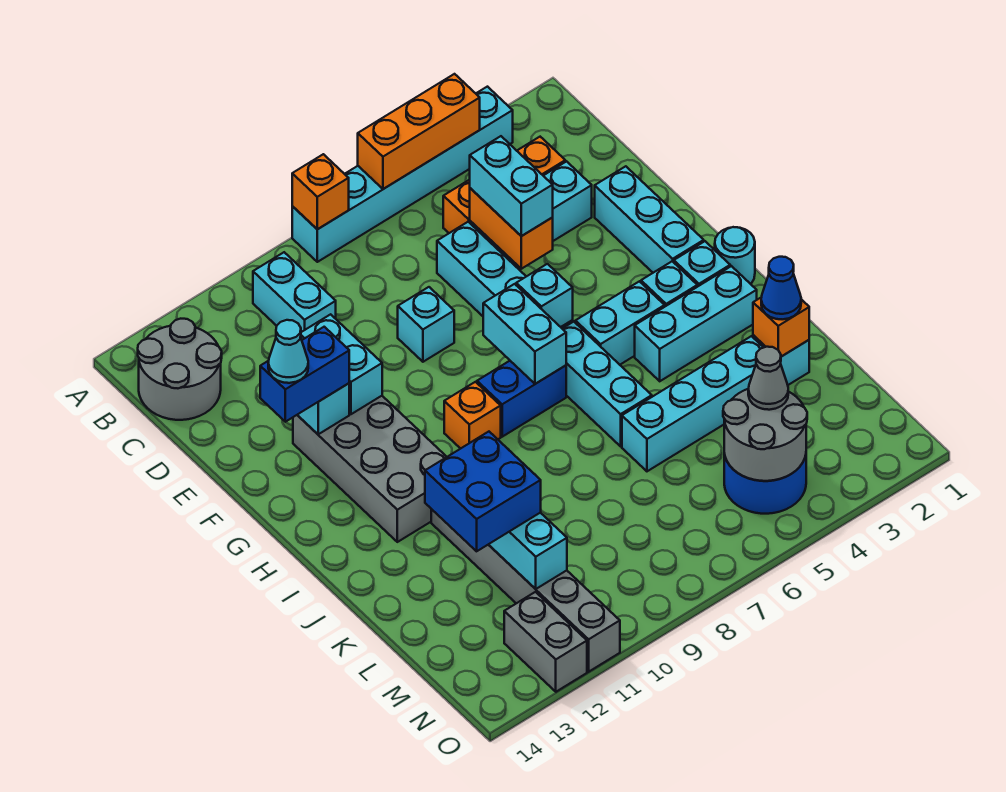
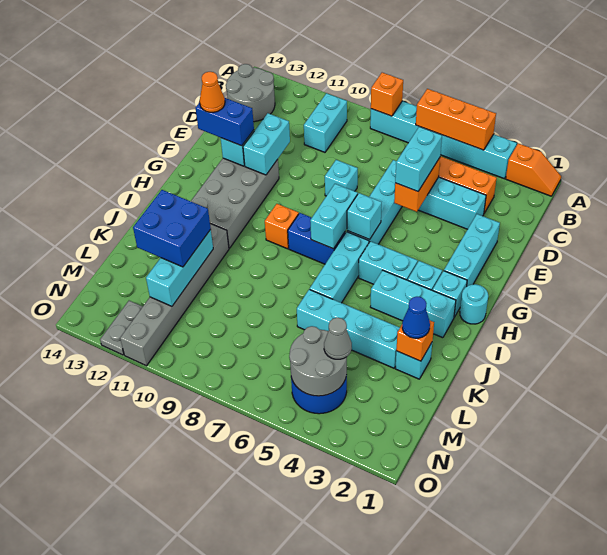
none -> orange slope A1:A2 level 1 top 2
cyan cone F13 level 4 -> orange cone F13 level 4
grey brick N12:O12 level 1 -> grey plate N12:O12 level 1

